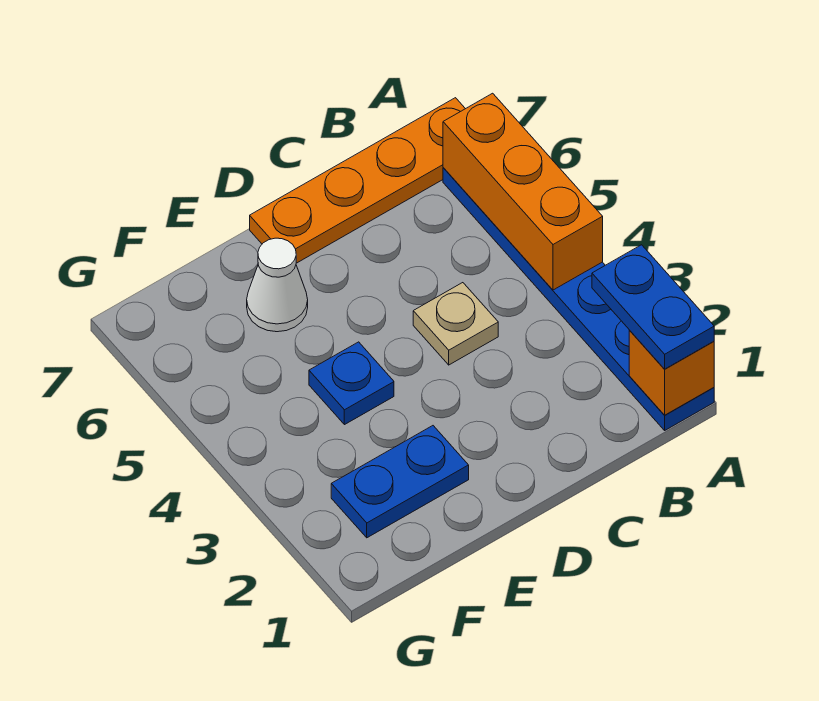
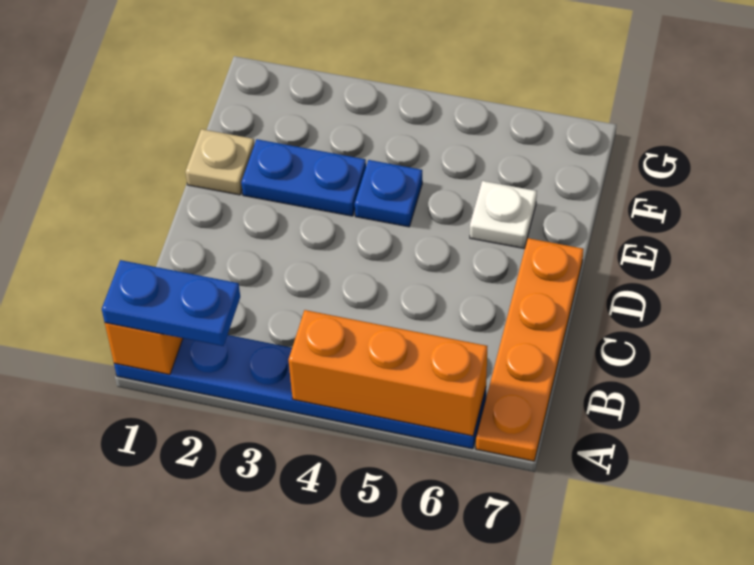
tan plate C4 level 1 -> tan plate E1 level 1
blue plate E2:F2 level 1 -> blue plate E2:E3 level 1
white cone E6 level 1 -> white plate E6 level 1

